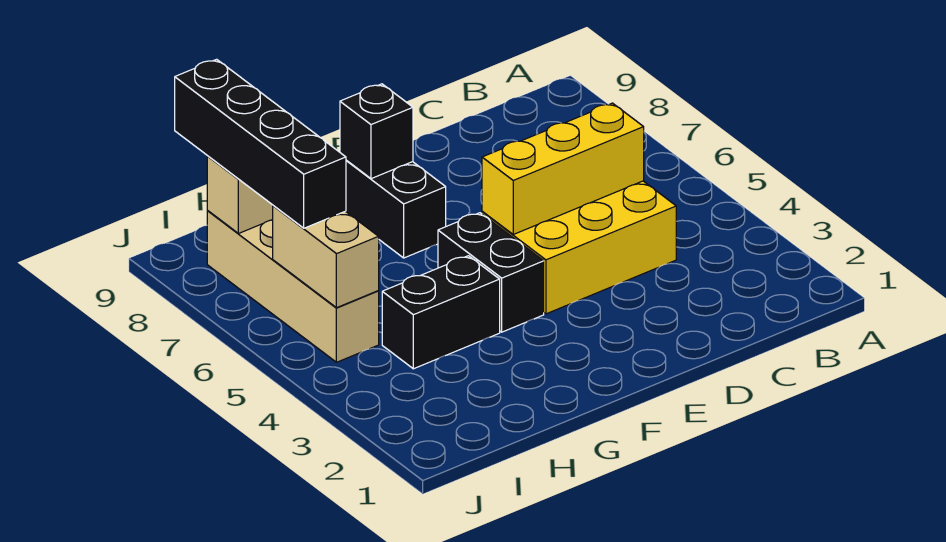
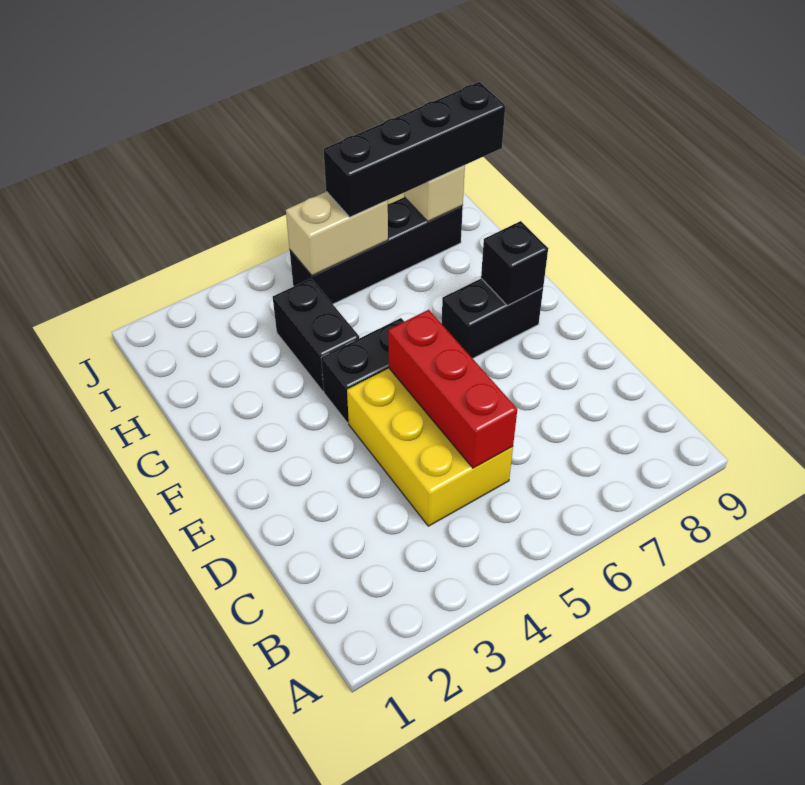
yellow brick C5:E5 level 2 -> red brick C5:E5 level 2
tan brick I5:I8 level 1 -> black brick I5:I8 level 1

